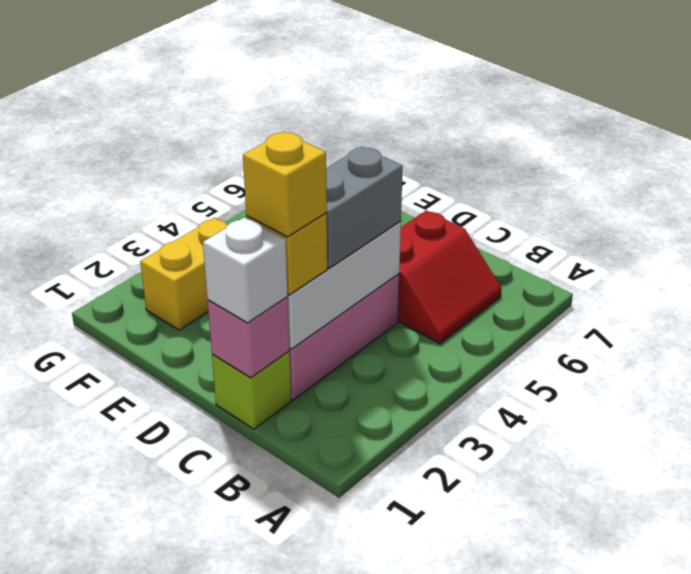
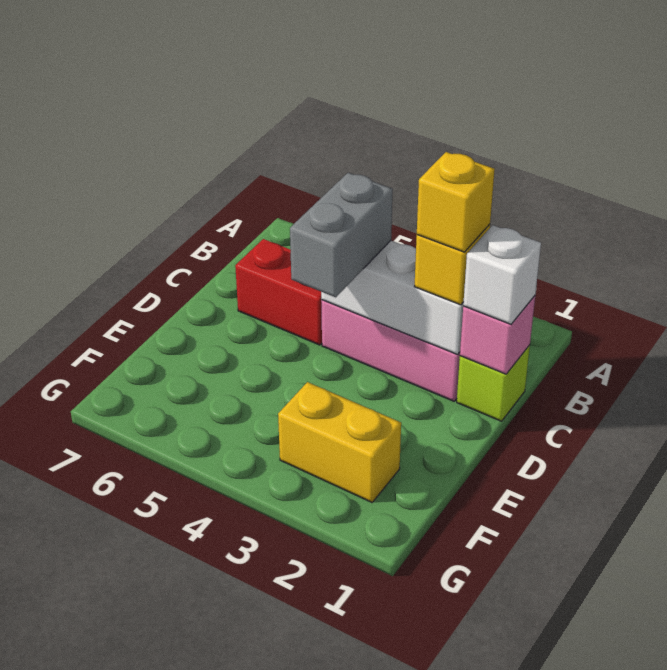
grey brick C3:C4 level 3 -> grey brick C4:D4 level 3

